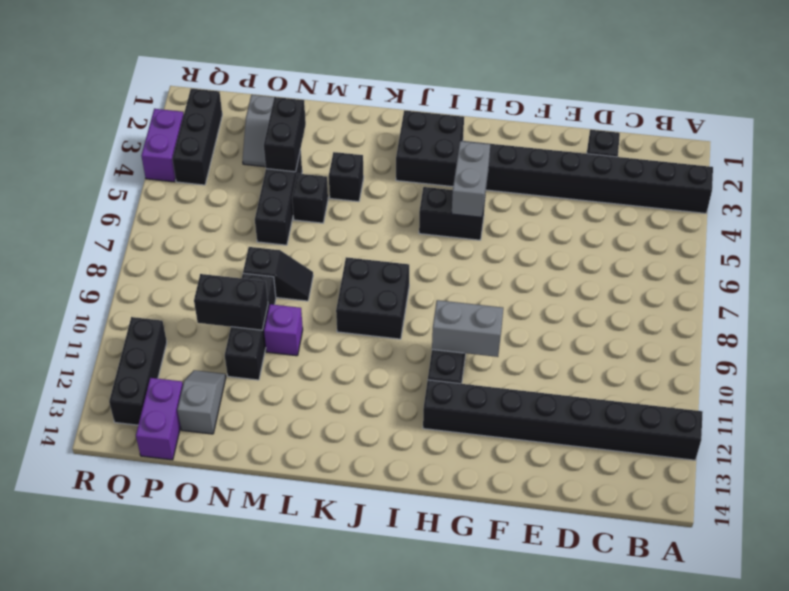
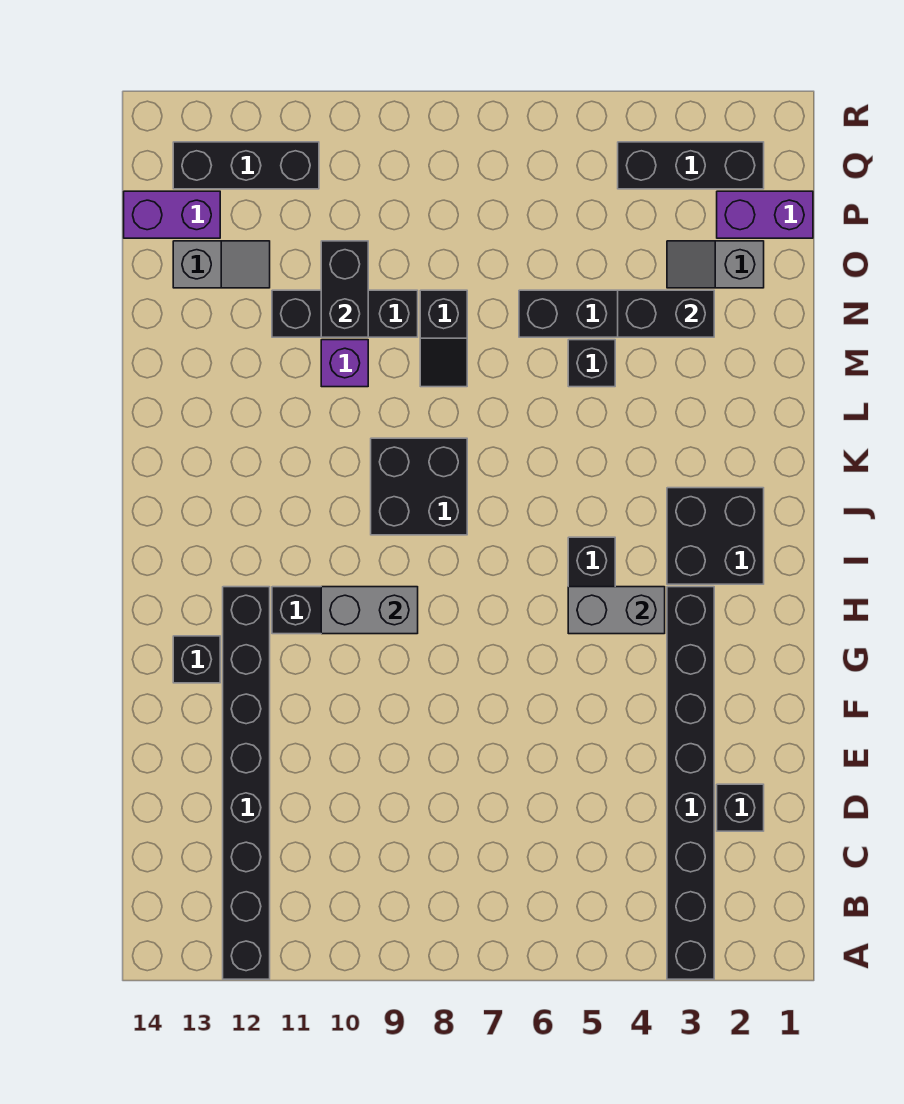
grey brick G10:H10 level 2 -> grey brick H9:H10 level 2
black brick L4 level 1 -> black brick G13 level 1
purple brick R3:R4 level 1 -> purple brick P1:P2 level 1

